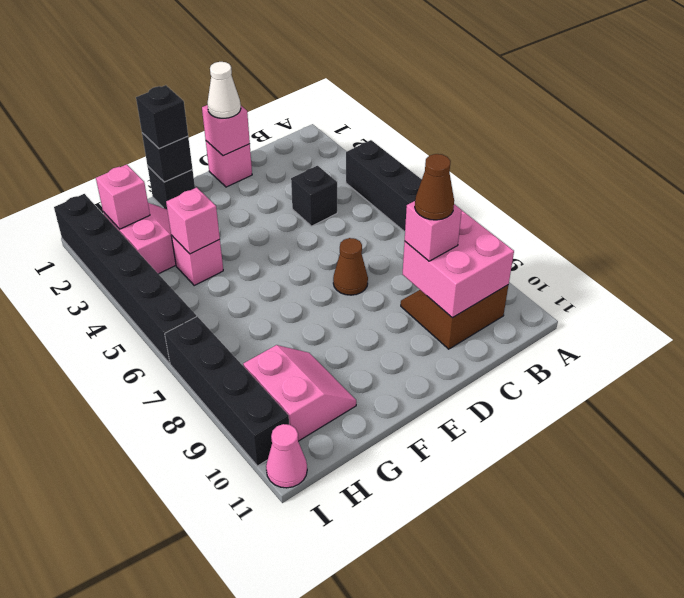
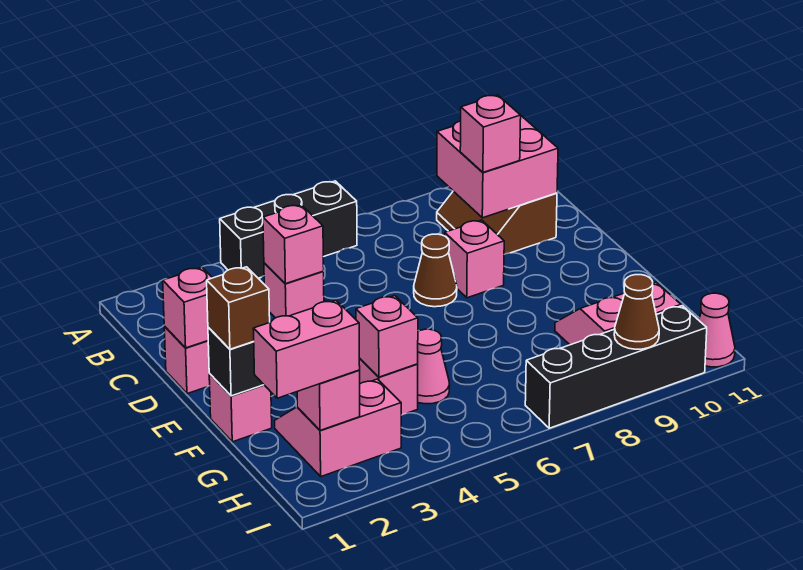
black brick C4 level 1 -> pink brick C4 level 1
none -> pink brick C4 level 2
brown cone C9 level 4 -> brown cone I9 level 2
white cone D1 level 3 -> none
none -> pink brick D8 level 1
black brick F1 level 1 -> pink brick F1 level 1
black brick F1 level 3 -> brown brick F1 level 3
none -> pink cone G5 level 1
none -> pink brick H1:H2 level 3
black brick I1:I6 level 1 -> none

